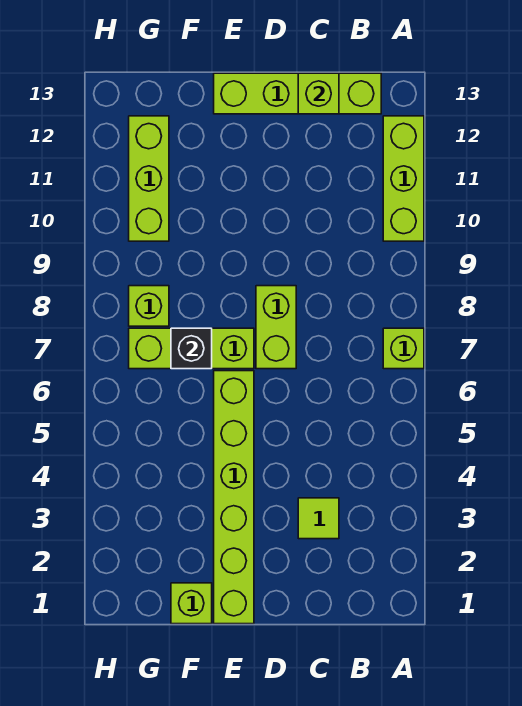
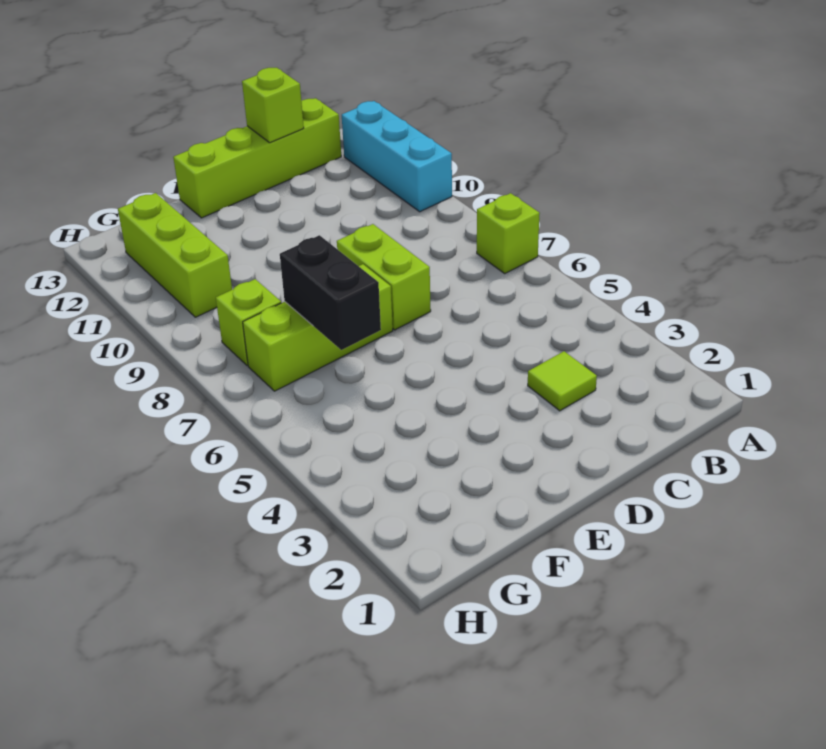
lime brick A10:A12 level 1 -> cyan brick A10:A12 level 1
lime brick E1:E6 level 1 -> none
lime brick F1 level 1 -> none
black brick F7 level 2 -> black brick F6:F7 level 2

